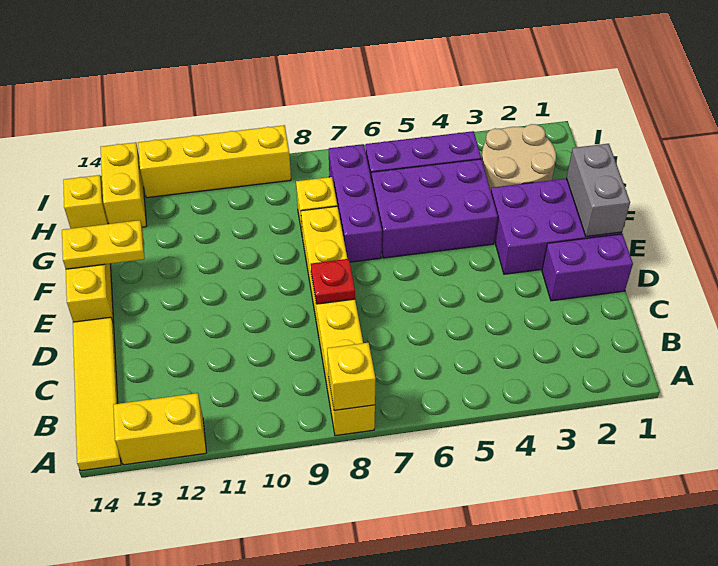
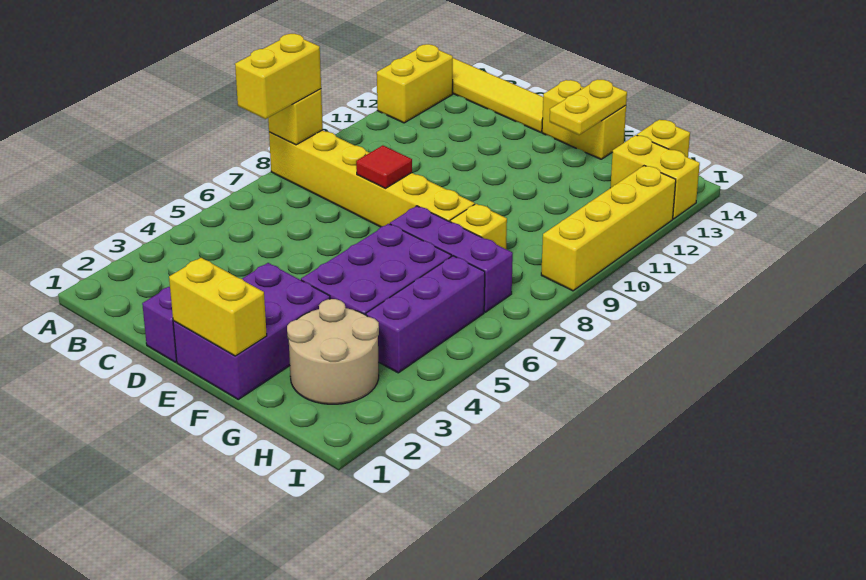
none -> yellow brick A7:A8 level 3
red plate D8 level 2 -> red tile D8 level 2
grey brick E1:F1 level 2 -> yellow brick E1:F1 level 2

